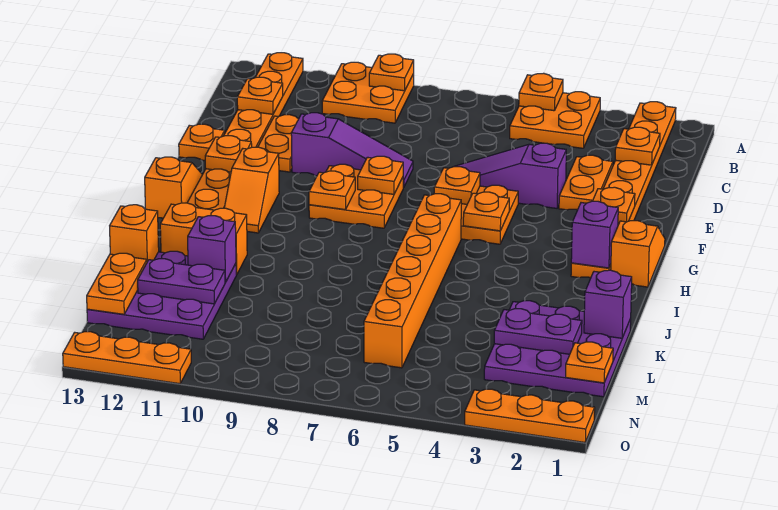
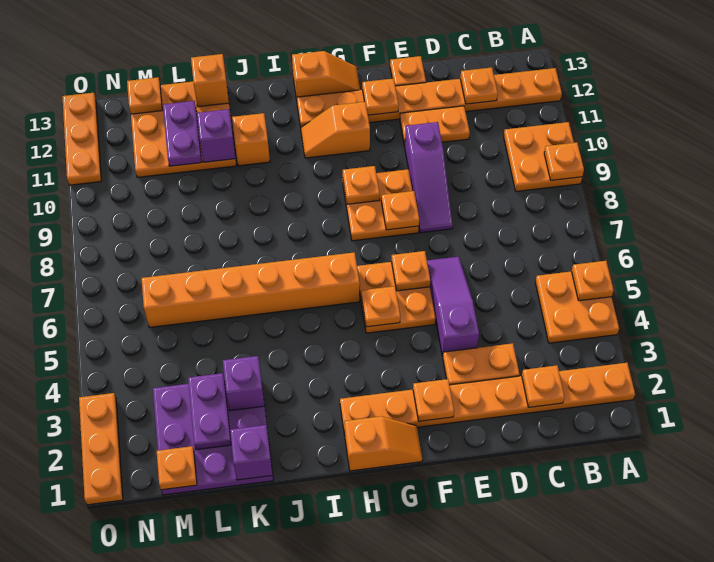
purple brick H2 level 2 -> purple brick K3 level 2
orange brick J11:J12 level 1 -> orange brick J11 level 1
purple plate K11:M13 level 1 -> orange plate K11:M13 level 1
orange plate L13:M13 level 2 -> orange plate M13 level 2

